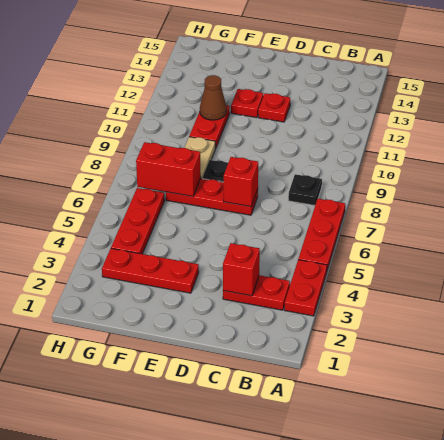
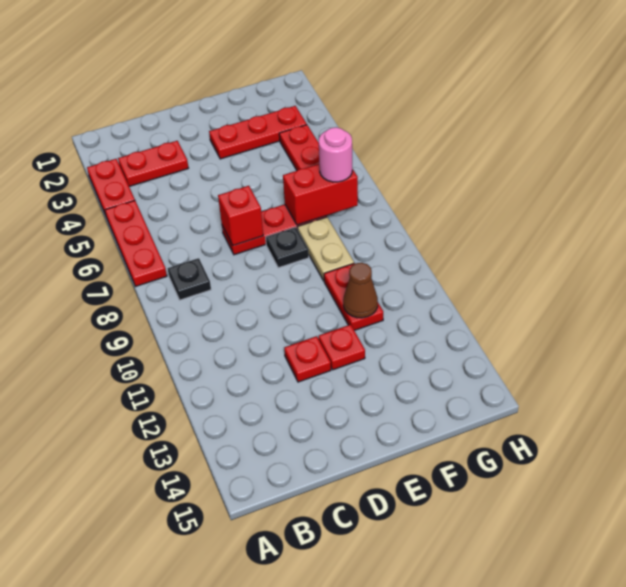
red brick C3 level 2 -> none
none -> pink round brick G7 level 3

